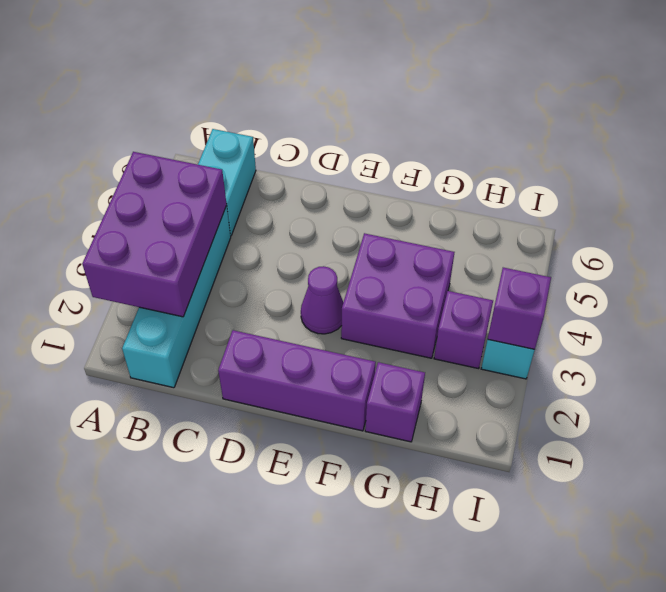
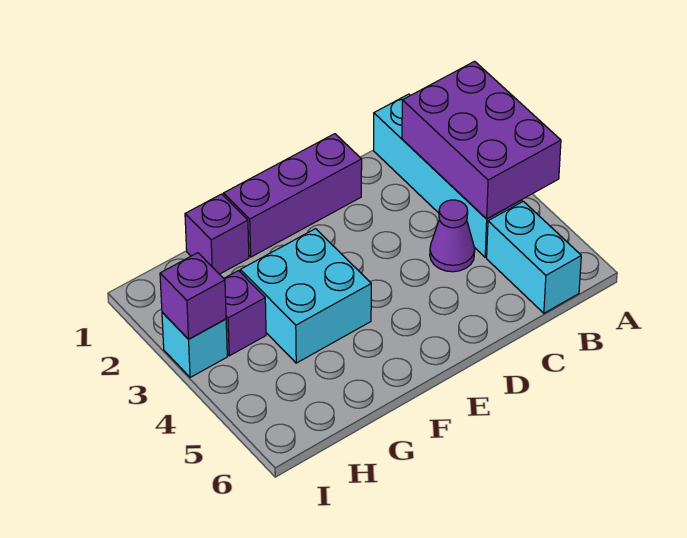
purple cone E3 level 1 -> purple cone C4 level 1
purple brick F3:G4 level 1 -> cyan brick F3:G4 level 1

